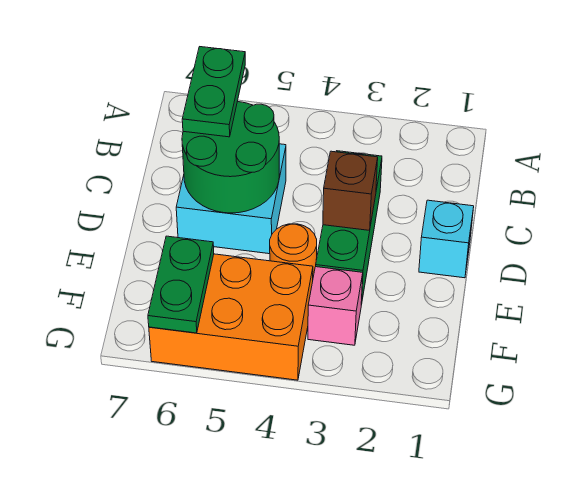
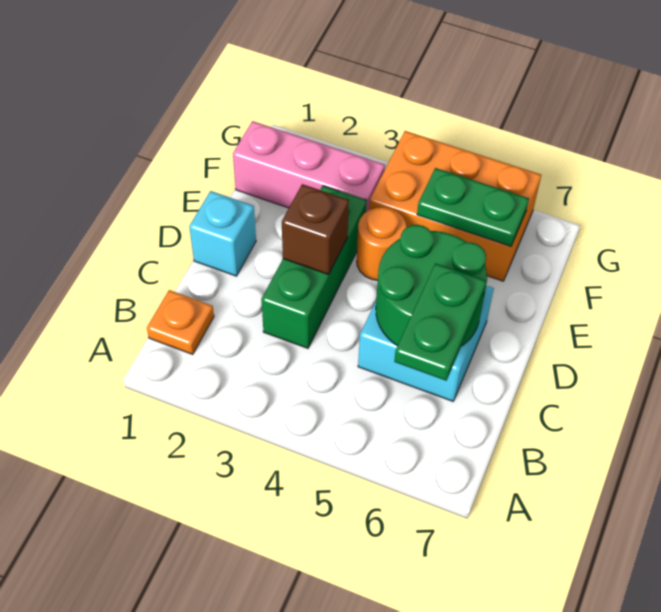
none -> orange plate B1 level 1
pink brick F3 level 1 -> pink brick F1:F3 level 1
green plate F6:G6 level 2 -> green plate F5:F6 level 2

